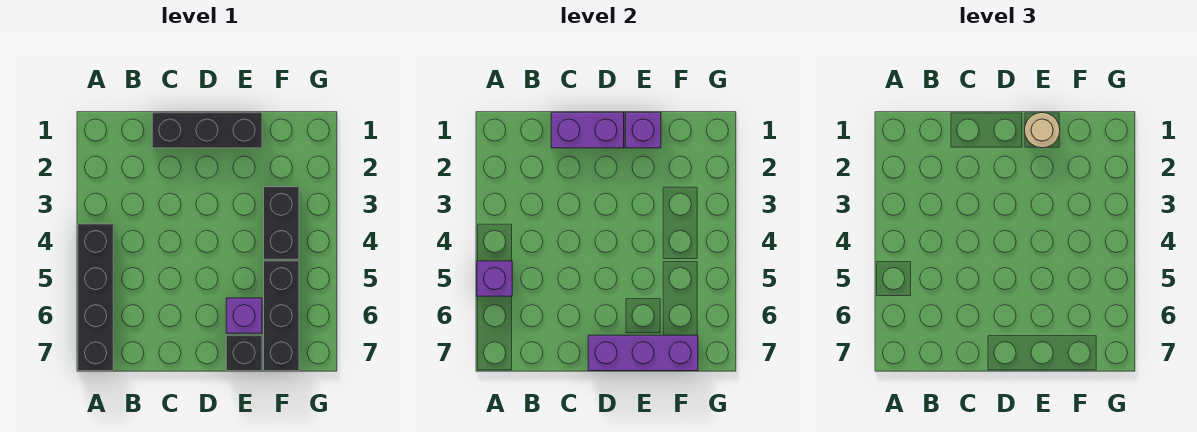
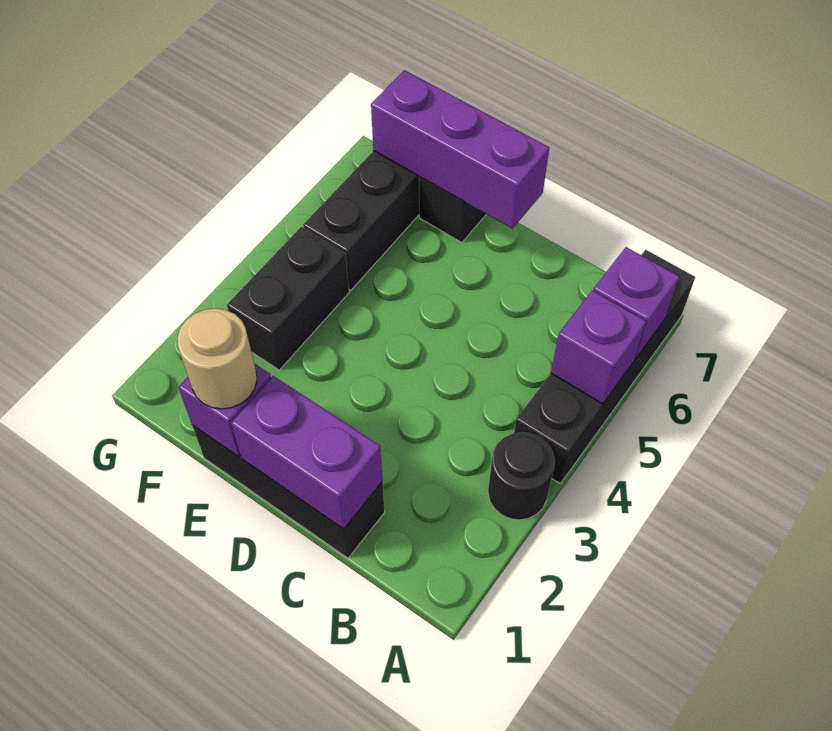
none -> black round brick A3 level 1
purple brick E6 level 1 -> purple brick A6 level 2

